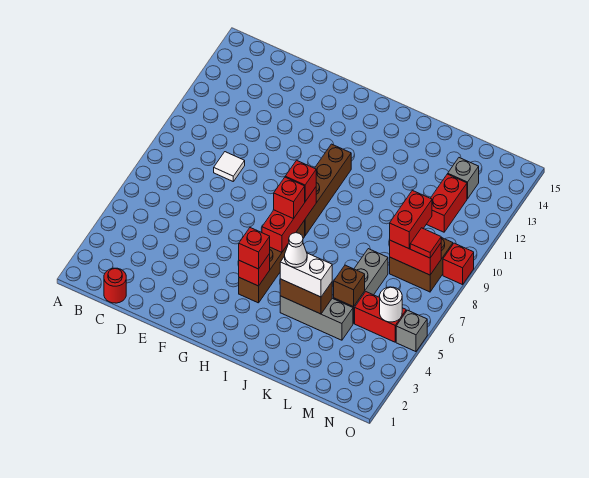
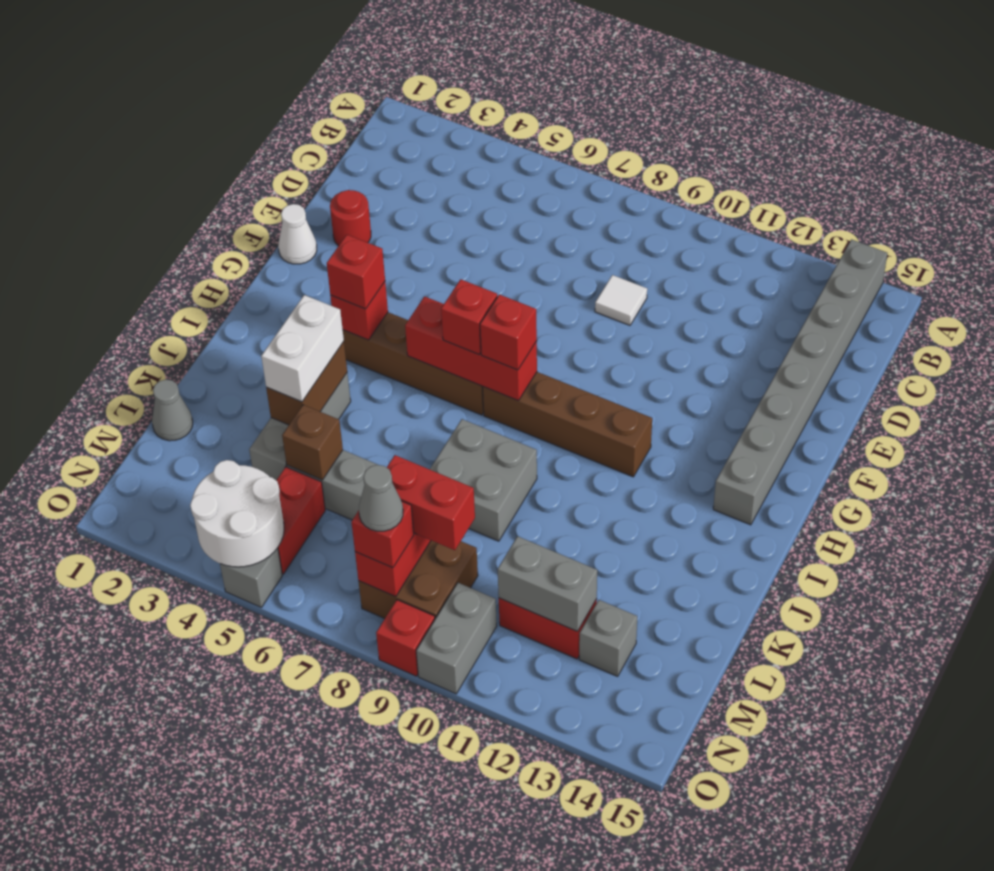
none -> grey brick A14:H14 level 1
red round brick C1 level 1 -> red round brick E2 level 1
white cone J4 level 4 -> white cone F1 level 1
none -> grey brick J8:K9 level 1
none -> grey cone L1 level 1
none -> grey brick M11:M12 level 2
white round brick N5 level 2 -> white round brick N4:O5 level 2
red tile N8 level 3 -> red brick N8 level 3
none -> grey cone N8 level 4
none -> grey brick N10:O10 level 1

